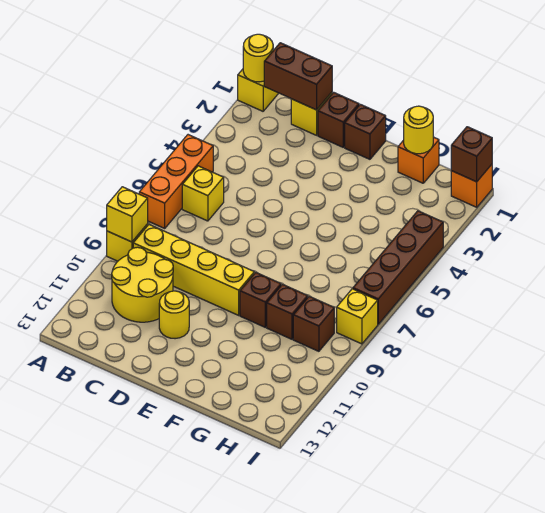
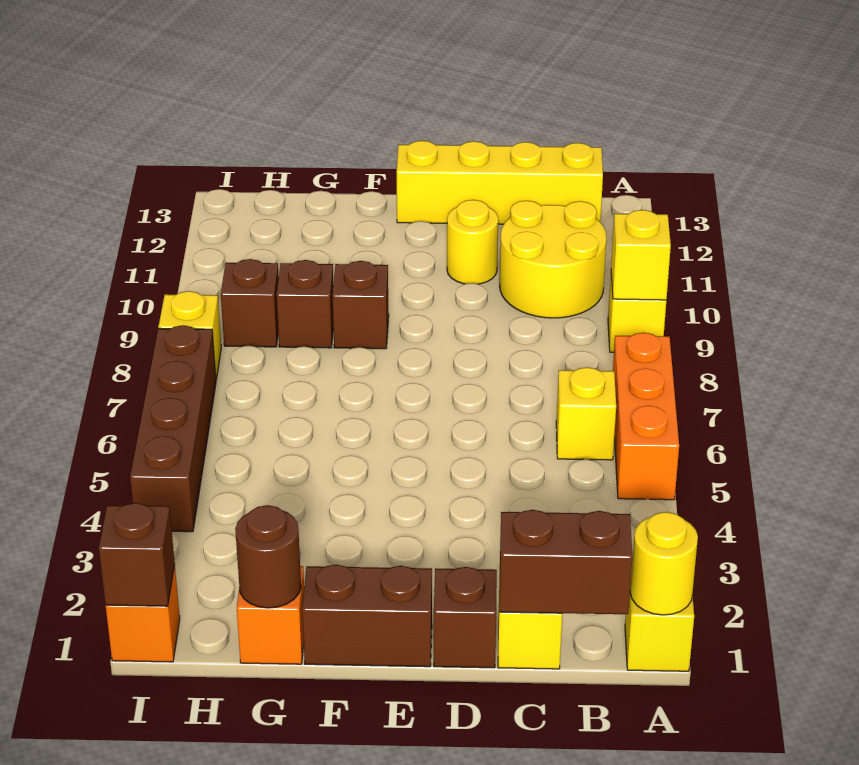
yellow brick B9:E9 level 1 -> yellow brick B13:E13 level 1
brown brick E1 level 1 -> brown brick E1:F1 level 1
yellow round brick G1 level 2 -> brown round brick G1 level 2

